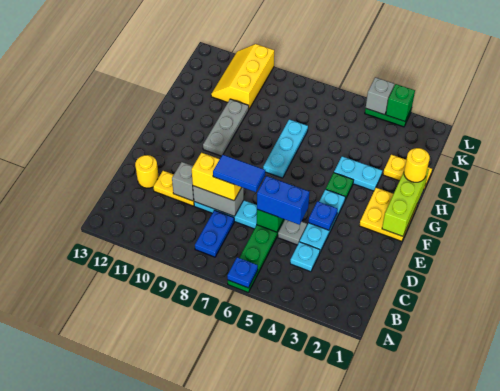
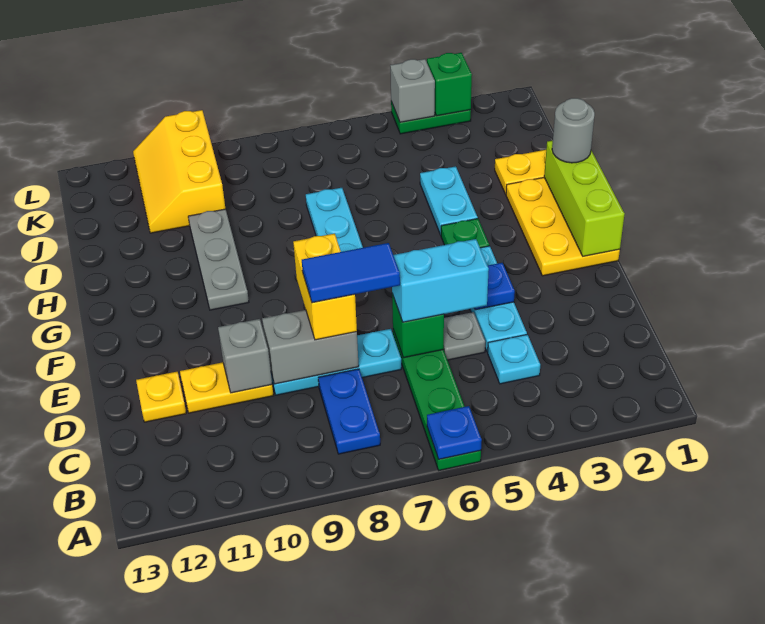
blue brick D5:D6 level 3 -> cyan brick D5:D6 level 3
yellow brick D8:D9 level 3 -> yellow brick D8:E8 level 3
yellow round brick D12 level 1 -> yellow plate D12 level 1
yellow plate F1:G2 level 1 -> yellow plate F1:H2 level 1
yellow round brick H1 level 3 -> grey round brick H1 level 3
cyan plate H3:H4 level 1 -> cyan plate H4:I4 level 1

